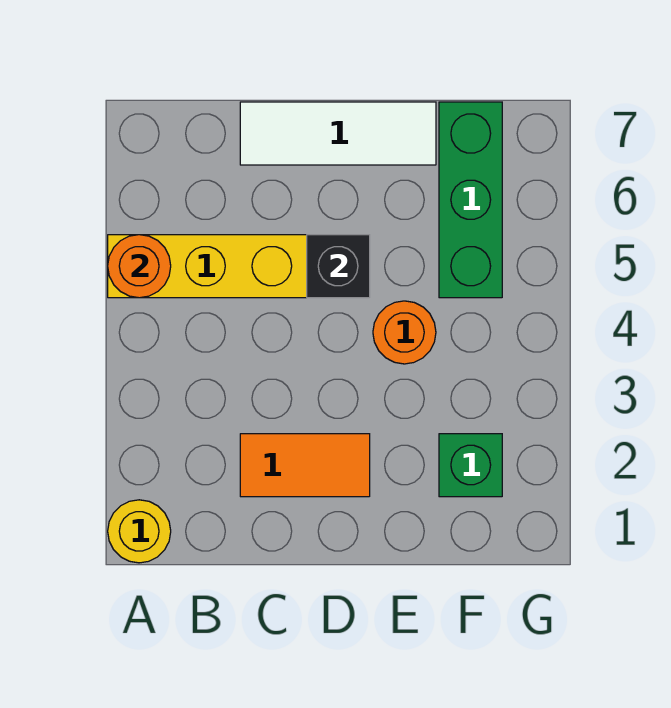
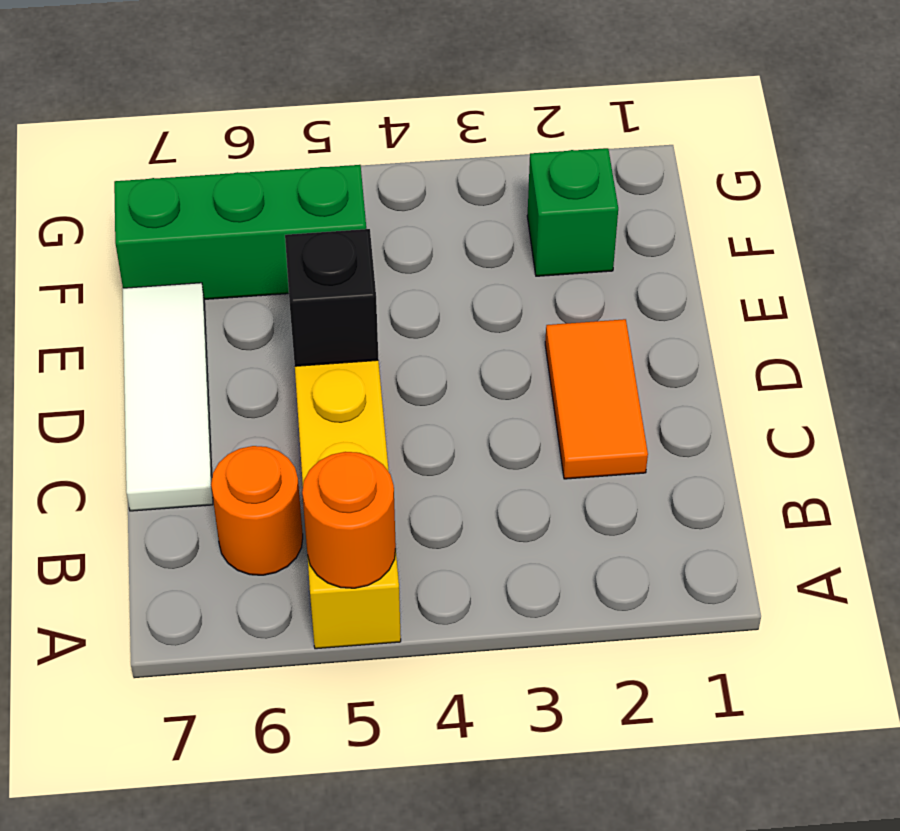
yellow round brick A1 level 1 -> none
orange round brick E4 level 1 -> orange round brick B6 level 1

